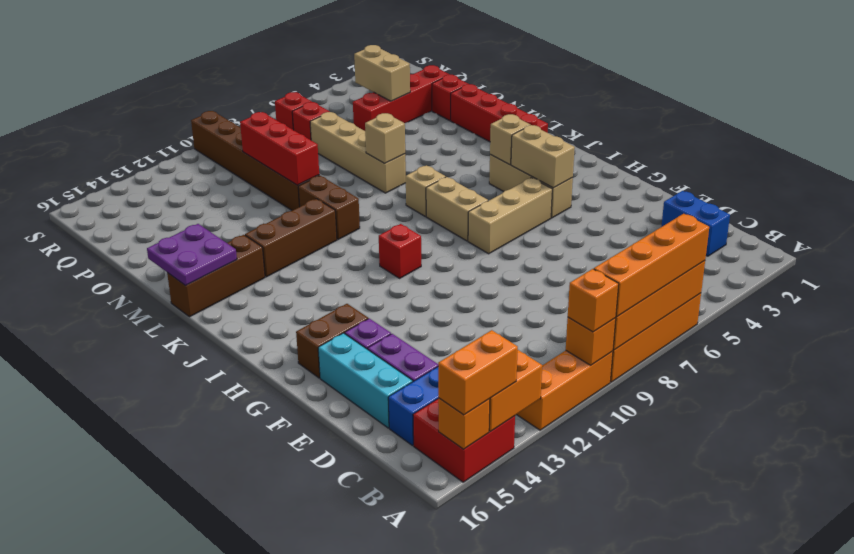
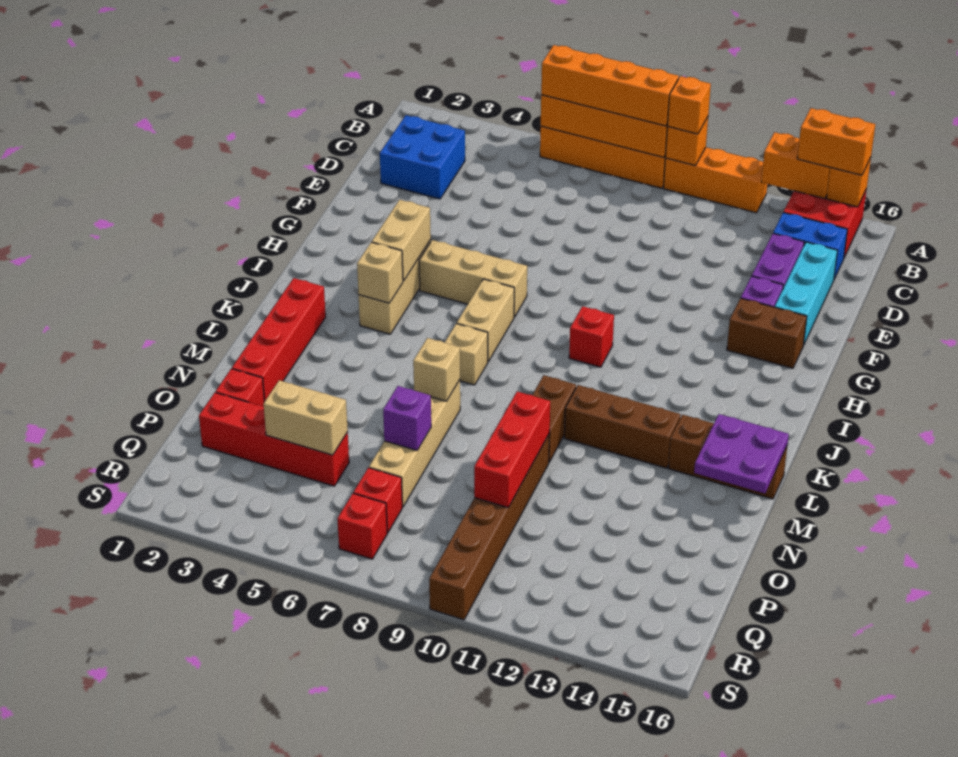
blue brick C2:D2 level 1 -> blue brick C2:D3 level 1
none -> purple brick O7 level 2
tan brick P4:Q4 level 2 -> tan brick P4:P5 level 2

